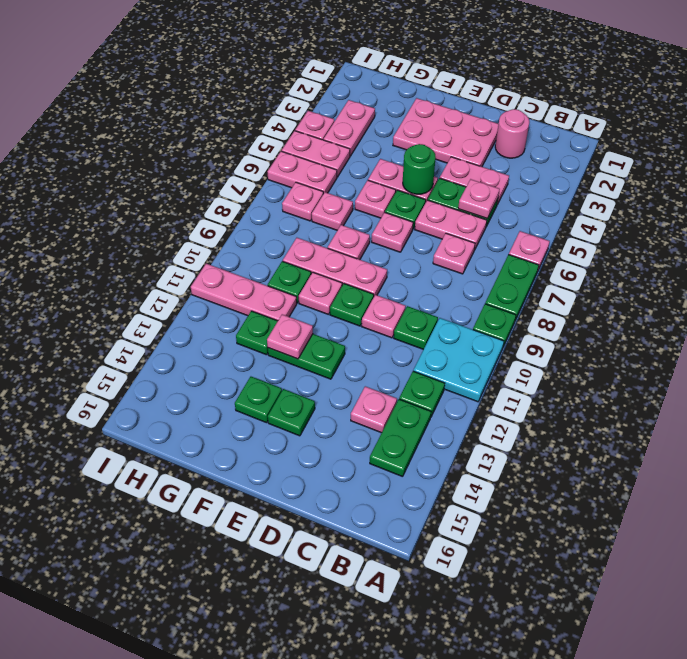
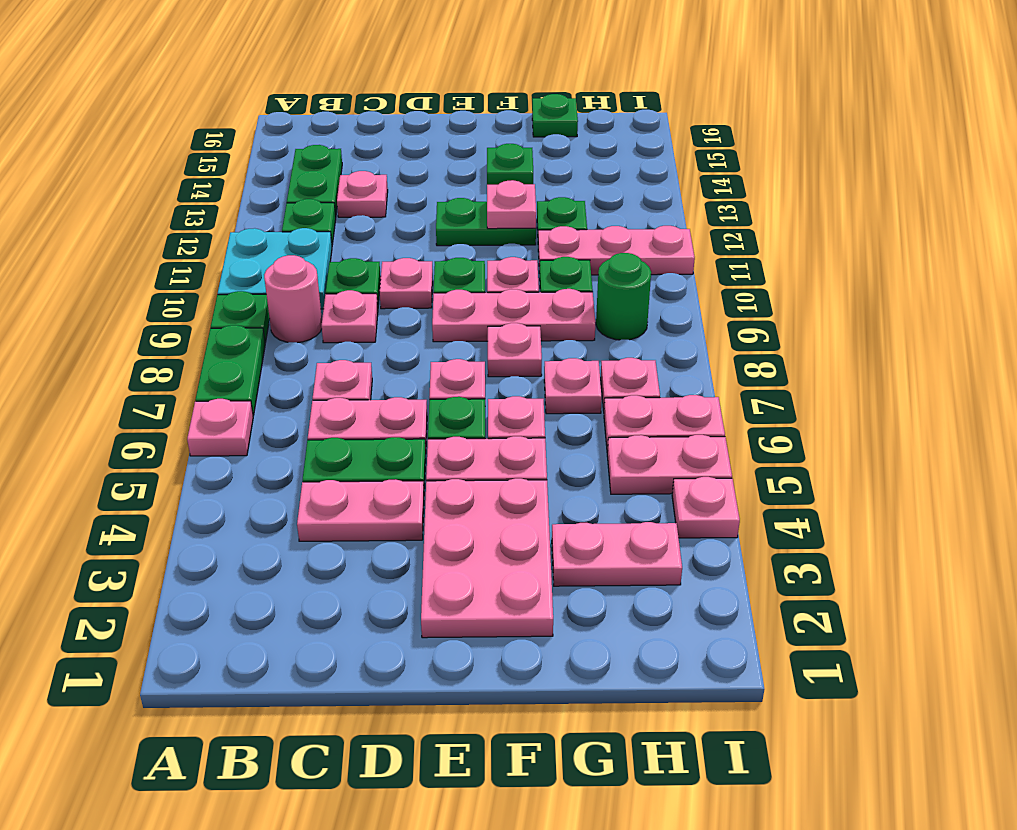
pink round brick C2 level 1 -> pink round brick B9 level 1
pink plate C5 level 2 -> pink plate C9 level 1
pink plate D2:F3 level 1 -> pink plate E2:F4 level 1
green round brick E5 level 2 -> green round brick H9 level 1
green plate E14 level 1 -> green plate G16 level 1
pink plate H3:H4 level 1 -> pink plate G3:H3 level 1

